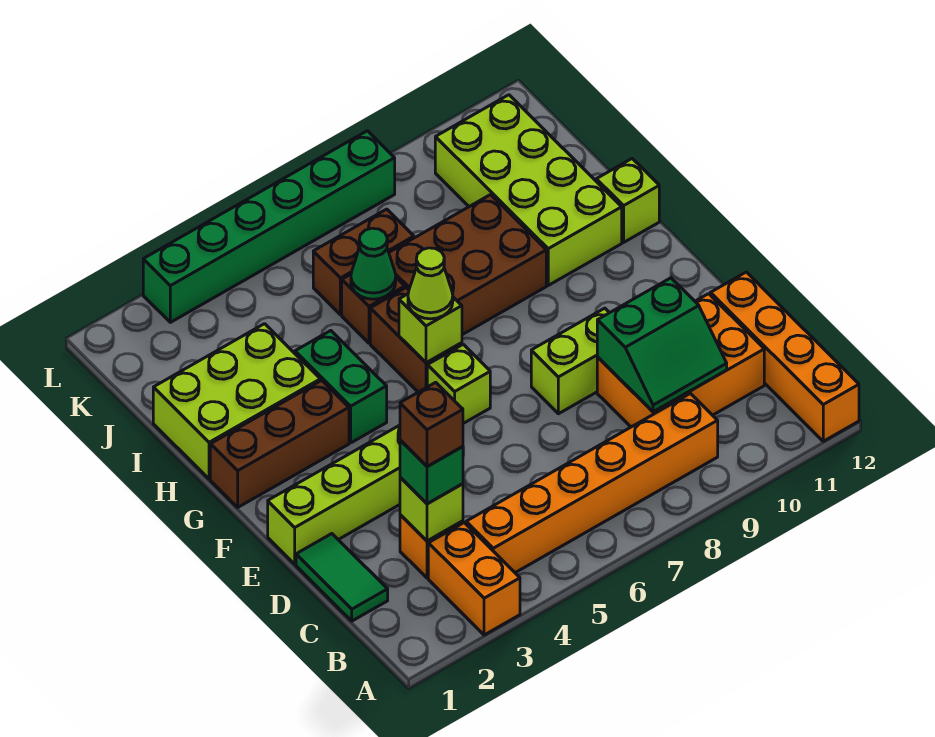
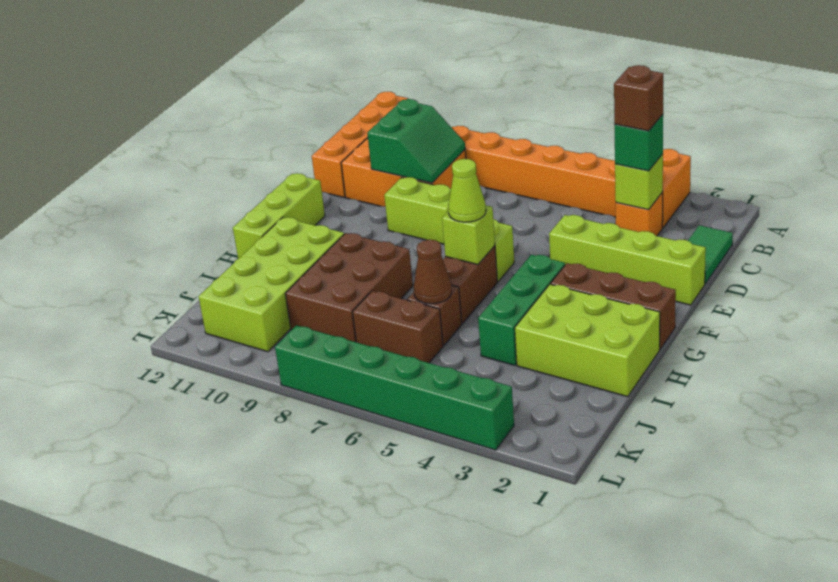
green slope C9:D10 level 2 top D -> green slope C9:D10 level 2 top 10
green brick G4:H4 level 1 -> green brick G4:I4 level 1
brown brick H7:I9 level 1 -> brown brick H8:J9 level 1
lime brick H12 level 1 -> lime brick F12:H12 level 1
green cone I6 level 2 -> brown cone I6 level 2

